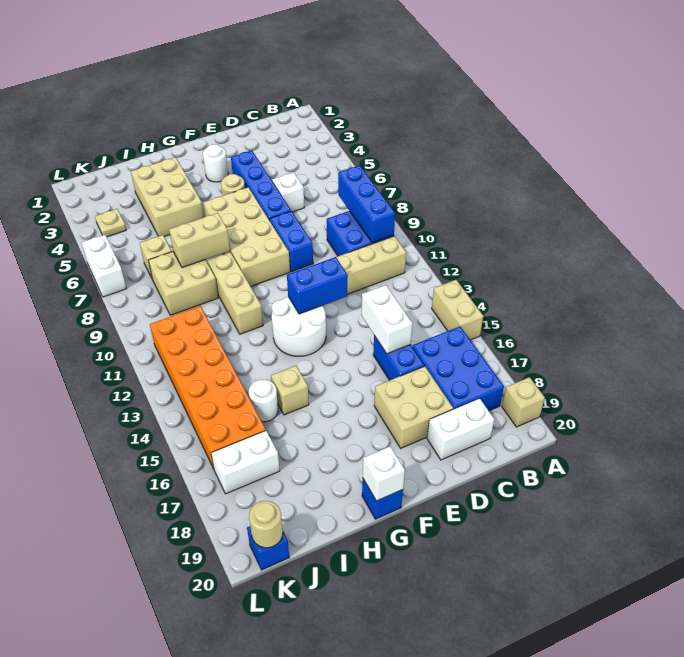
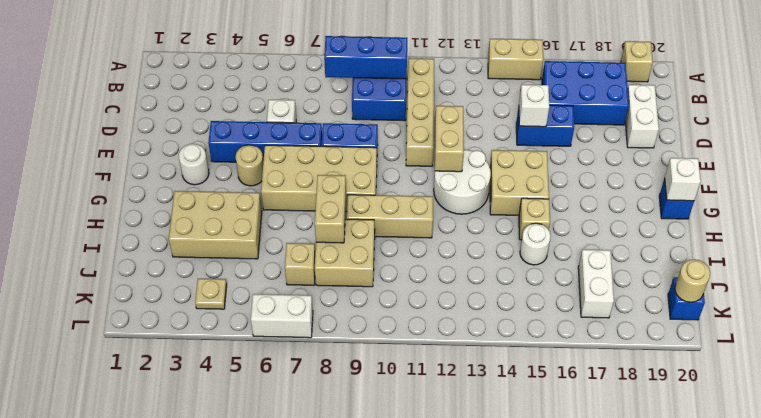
white brick D14:D15 level 2 -> white brick D15 level 2
tan brick D17:E18 level 1 -> tan brick F14:G15 level 1
blue brick E12:F12 level 2 -> tan brick E12:F12 level 2
orange brick J11:K16 level 1 -> none

